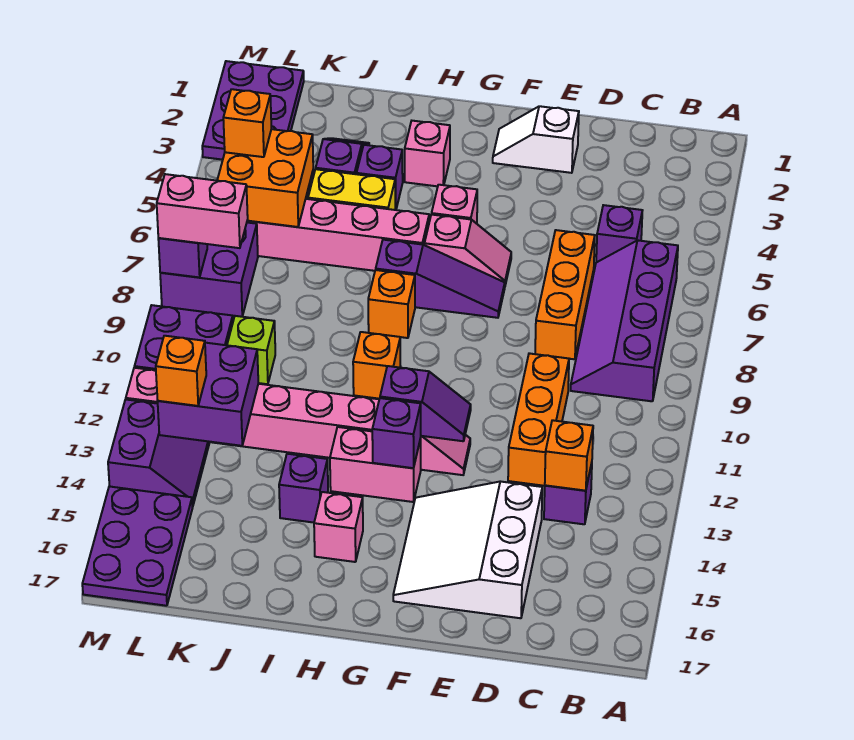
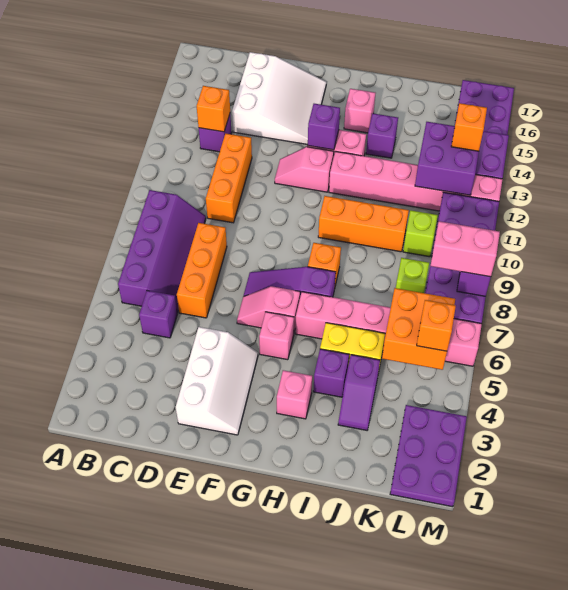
white slope E2:F2 level 1 top E -> white slope E2:F4 level 1 top E
purple slope F12:G12 level 2 top G -> none
orange brick H10 level 1 -> orange brick H10:J10 level 1
none -> lime brick K8 level 1

